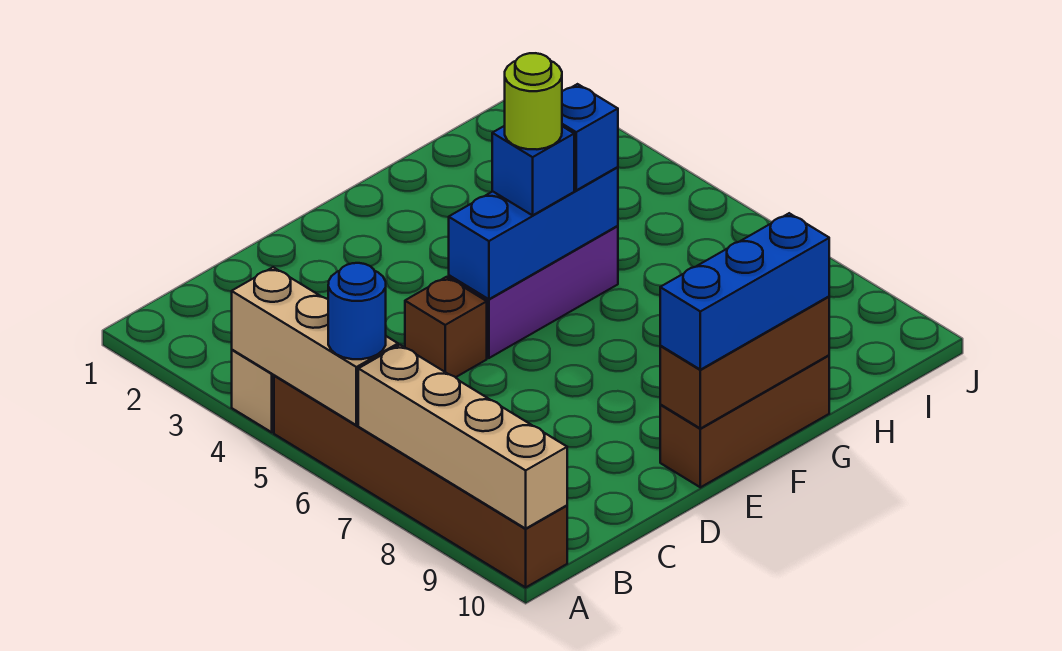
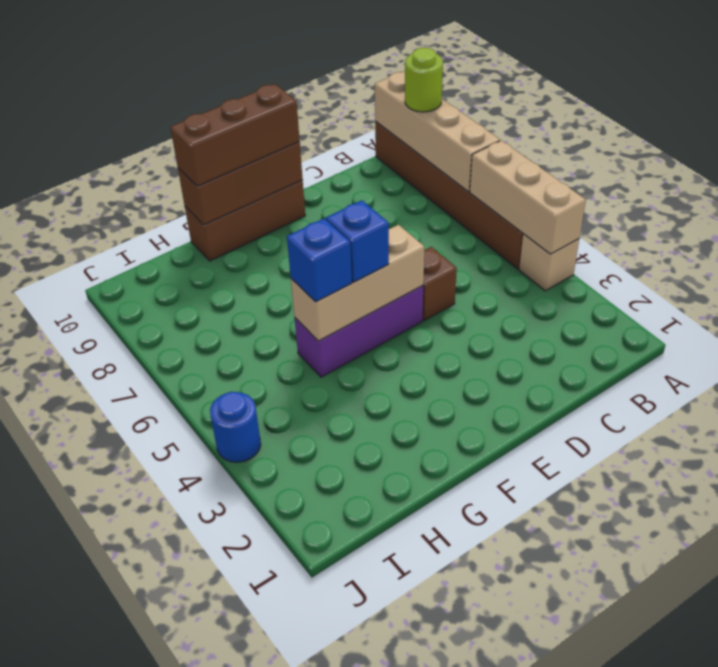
blue round brick A6 level 3 -> blue round brick J4 level 1
blue brick E5:G5 level 2 -> tan brick E5:G5 level 2
blue brick E10:G10 level 3 -> brown brick E10:G10 level 3
lime round brick F5 level 4 -> lime round brick A9 level 3

